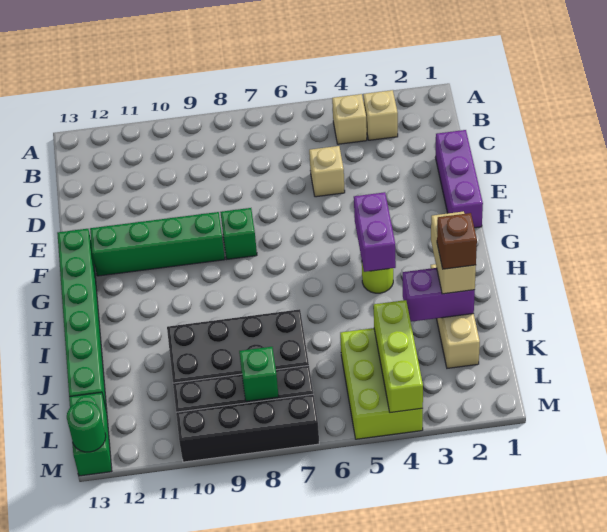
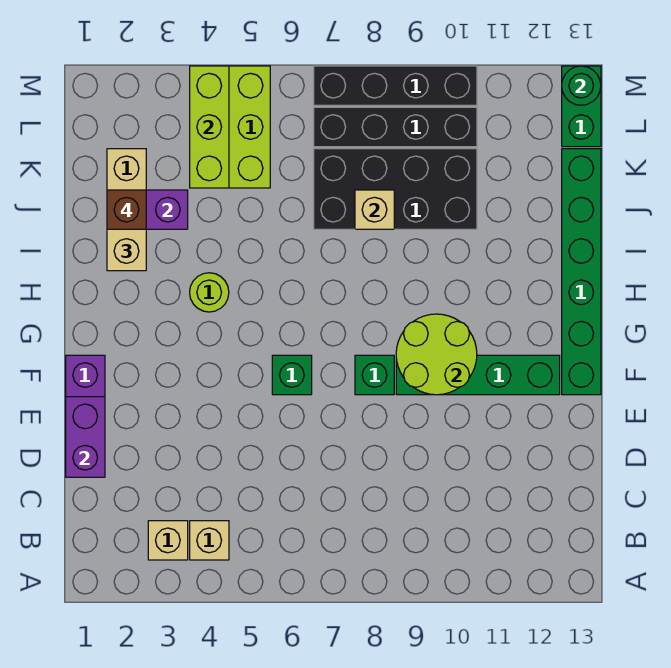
tan brick D5 level 1 -> tan brick J8 level 2
none -> lime round brick F9:G10 level 2
purple brick G4:H4 level 2 -> purple brick D1:E1 level 2
green brick L8 level 2 -> green brick F6 level 1

